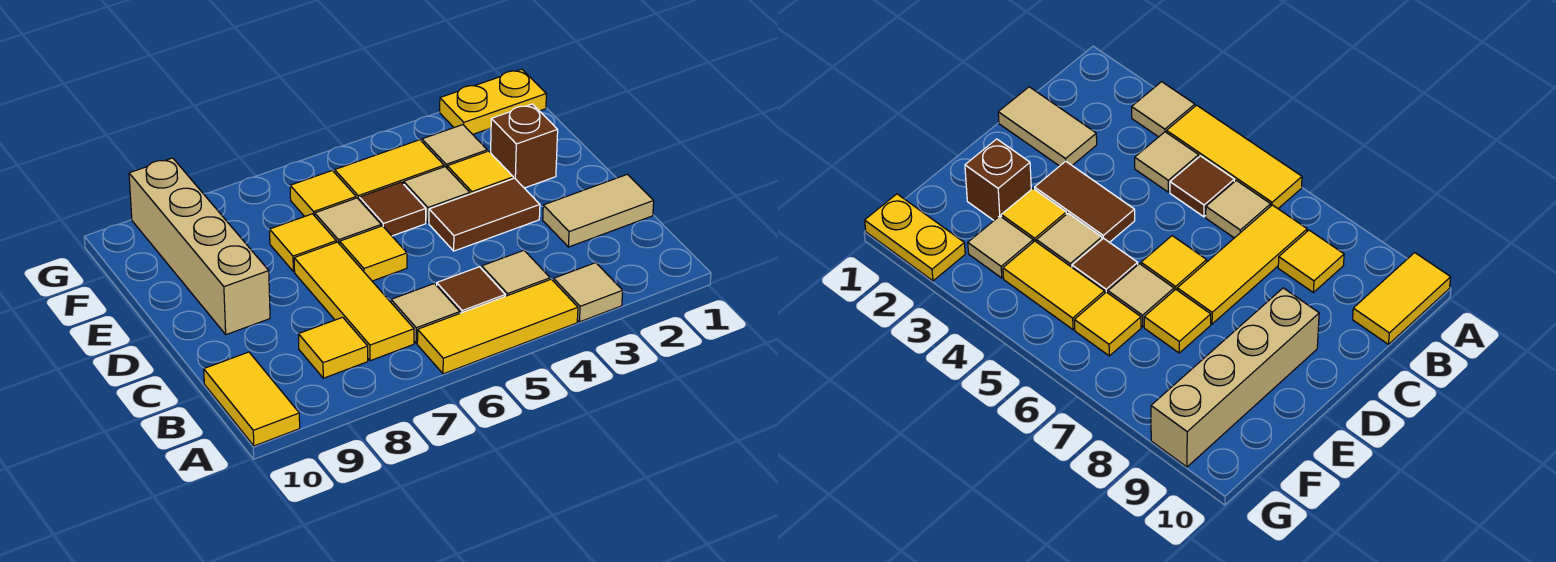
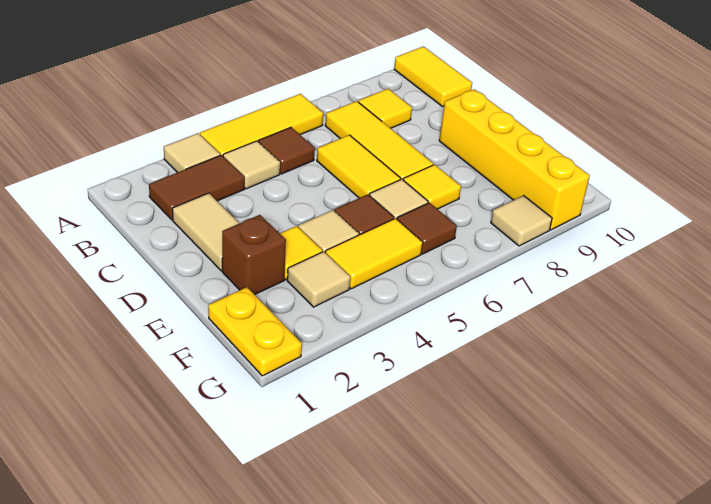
tan tile B6 level 1 -> tan tile G8 level 1
tan tile C1:C2 level 1 -> tan tile C2:D2 level 1
brown tile D3:D4 level 1 -> brown tile B2:B3 level 1
yellow tile D6 level 1 -> yellow tile C6:D6 level 1
tan brick D9:G9 level 1 -> yellow brick D9:G9 level 1
yellow tile F6 level 1 -> brown tile F6 level 1
yellow plate G1:G2 level 1 -> yellow plate F1:G1 level 1

